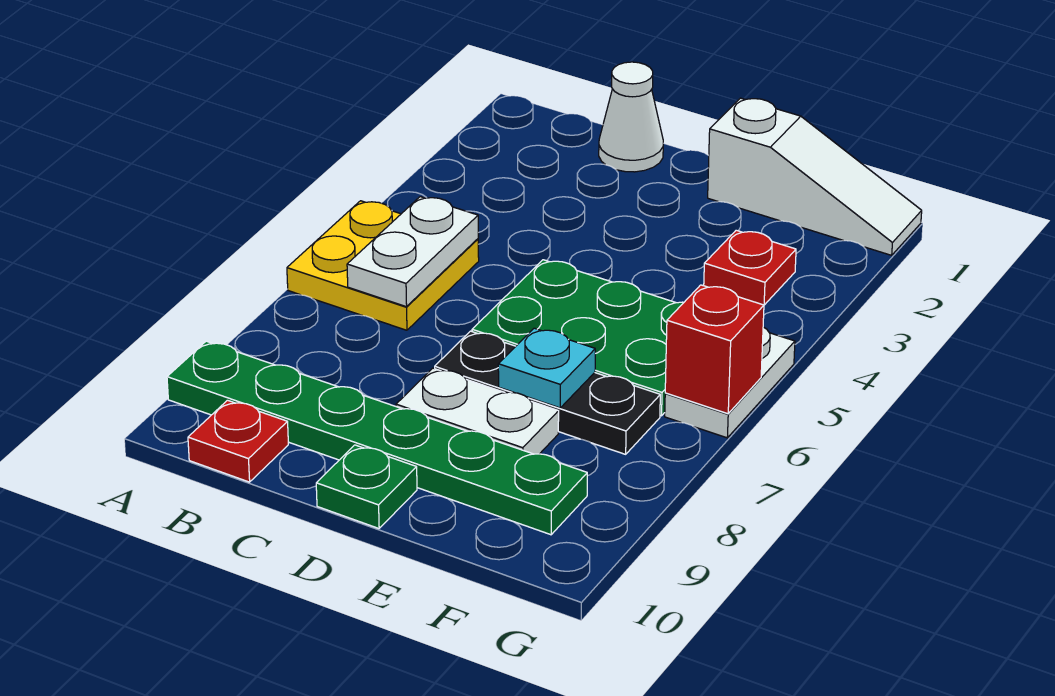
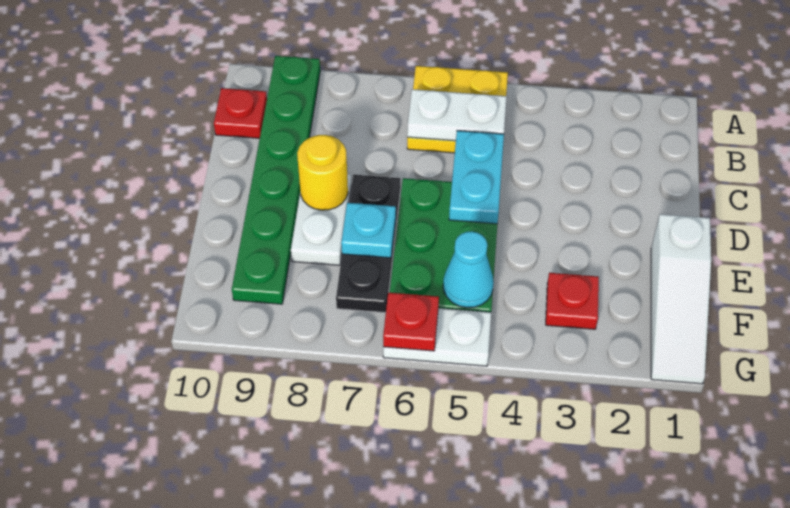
white cone C1 level 1 -> none
none -> cyan plate C5:D5 level 2
none -> yellow round brick D8 level 2
green plate D10 level 1 -> none
none -> cyan cone F5 level 2
red brick G6 level 2 -> red plate G6 level 2

